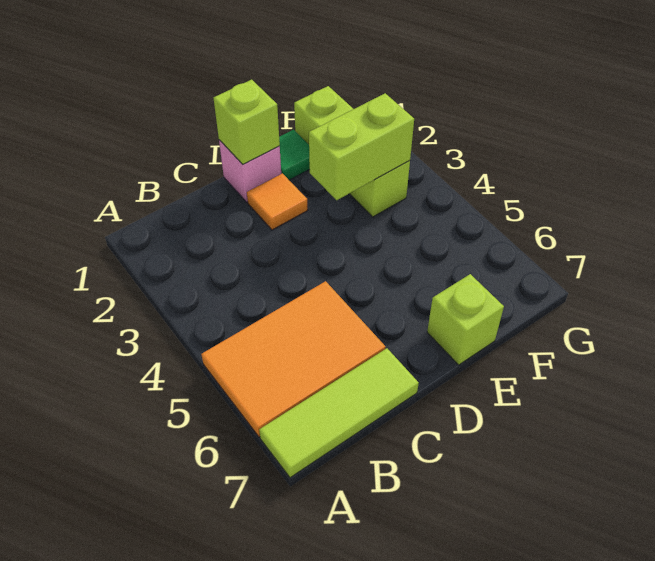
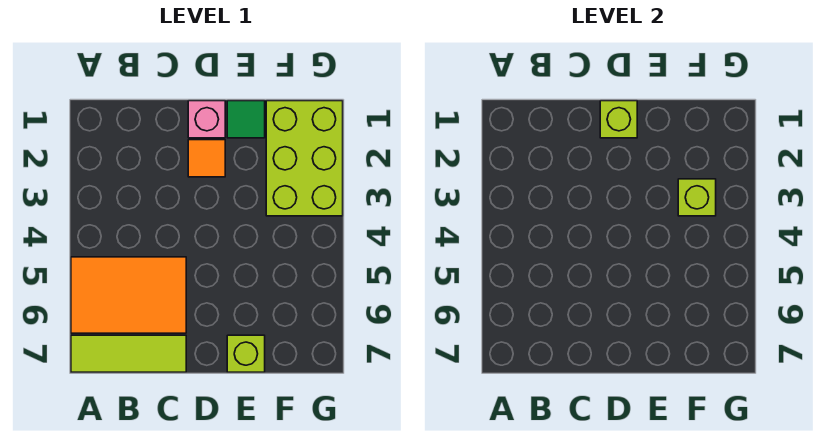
lime brick E3:F3 level 2 -> lime brick F3 level 2
lime brick F1:F3 level 1 -> lime brick F1:G3 level 1

